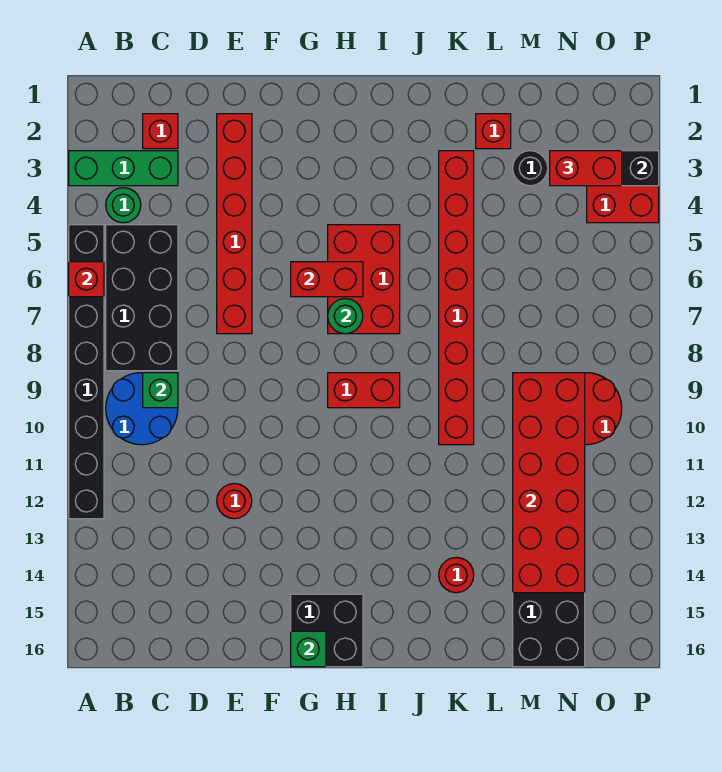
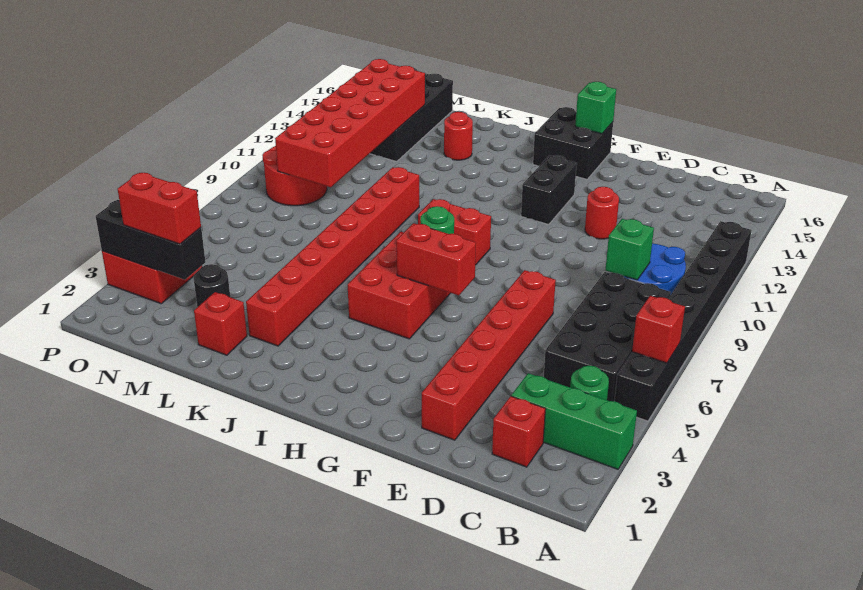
none -> black brick G12:G13 level 1

